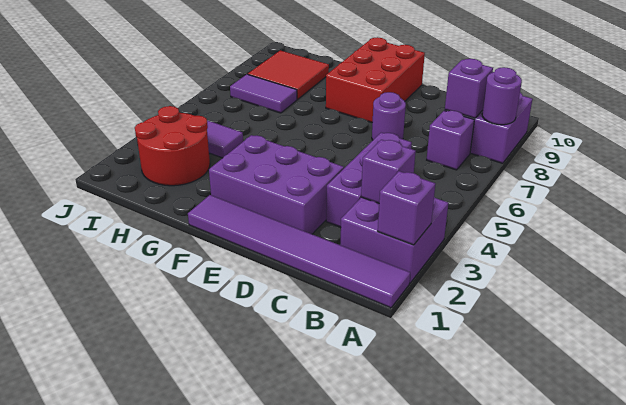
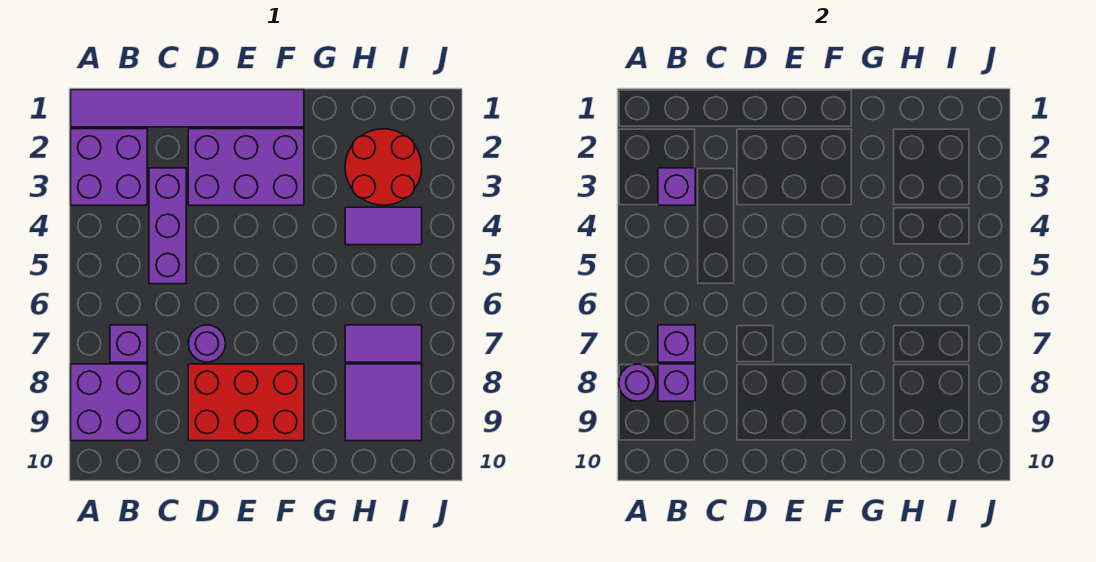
purple brick A2 level 2 -> purple brick B7 level 2
red brick E8:F10 level 1 -> red brick D8:F9 level 1
red tile H8:I9 level 1 -> purple tile H8:I9 level 1

